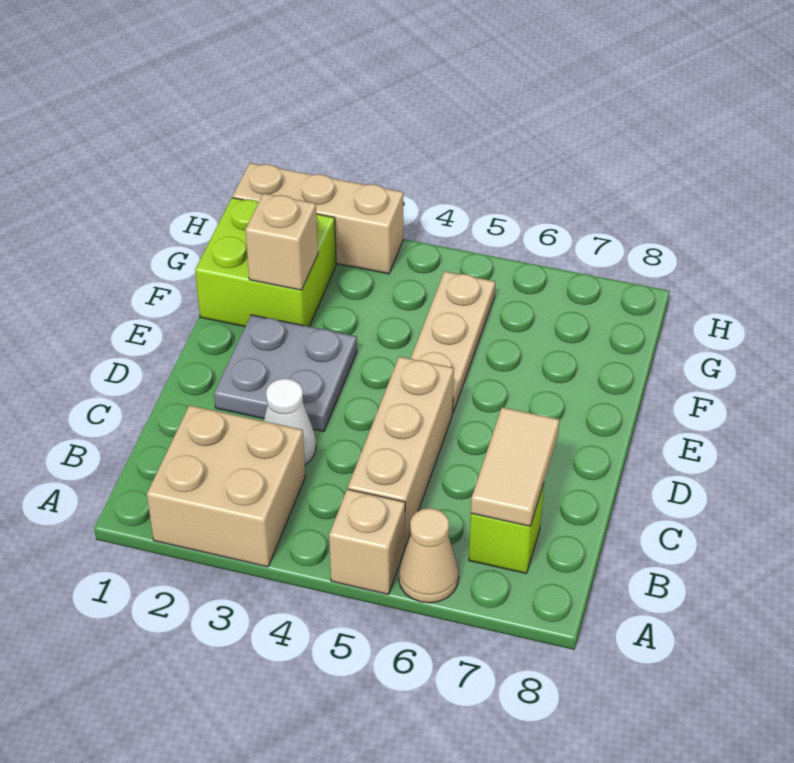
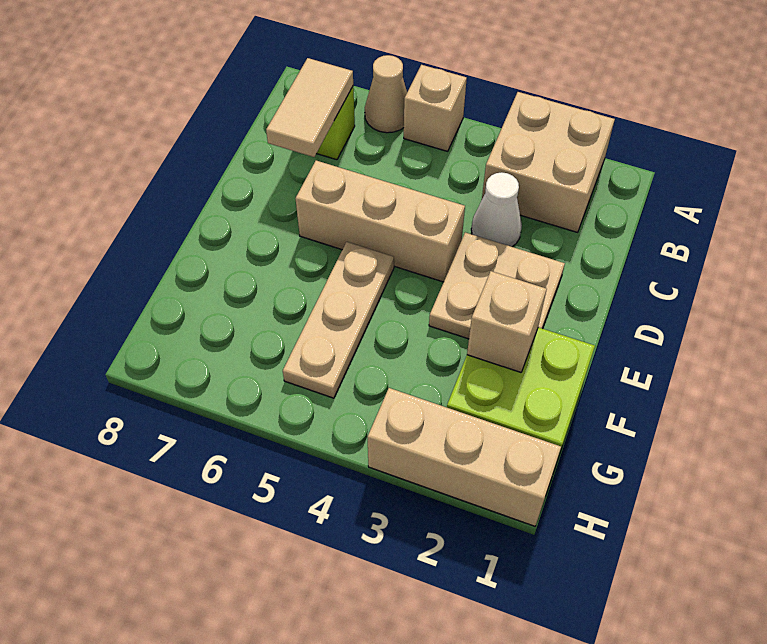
tan brick B5:D5 level 1 -> tan brick D4:D6 level 1
grey plate D2:E3 level 1 -> tan plate D2:E3 level 1

